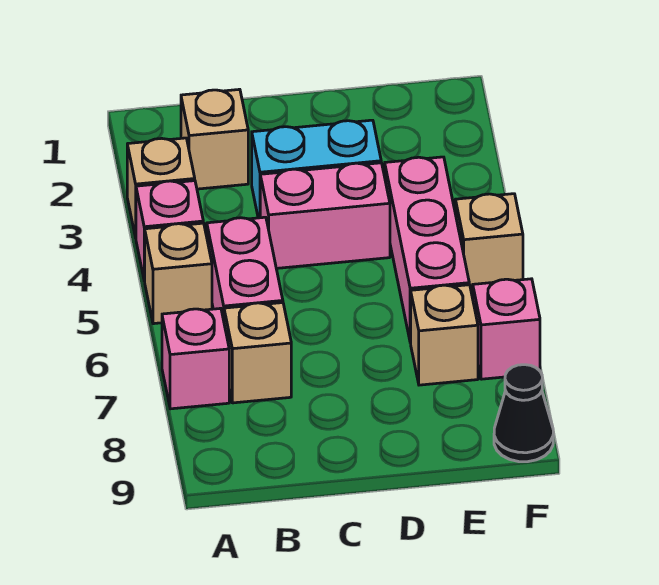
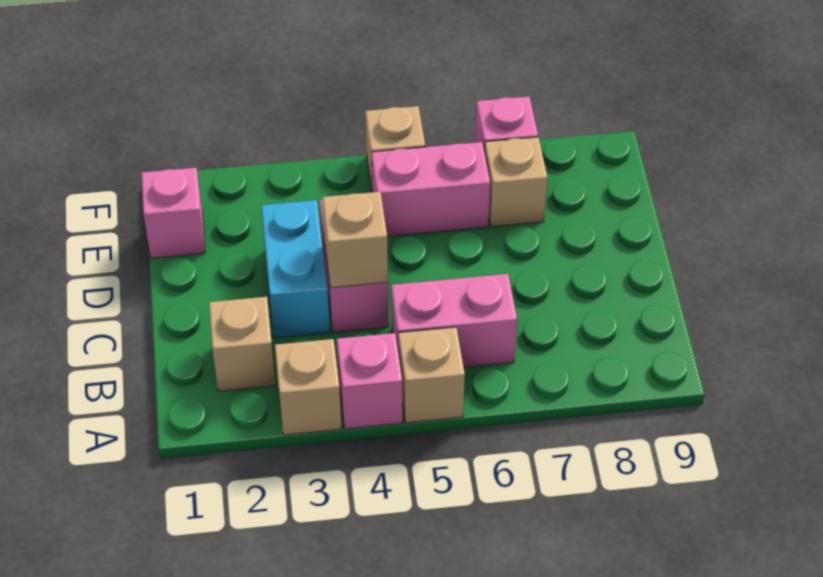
pink brick A7 level 1 -> pink brick E1 level 1
tan brick B7 level 1 -> tan brick C4 level 2
pink brick E4:E6 level 1 -> pink brick E5:E6 level 1
black cone F9 level 1 -> none

